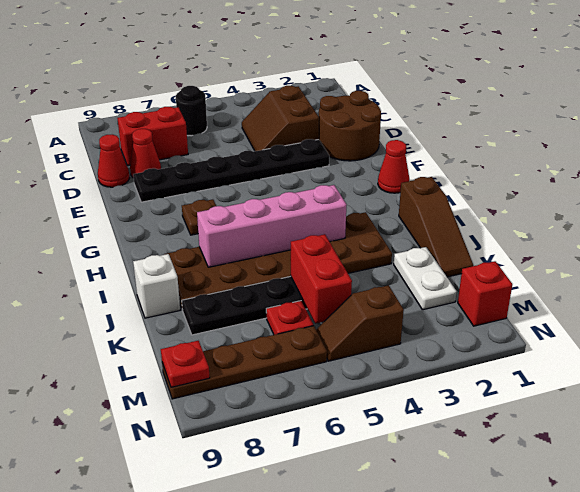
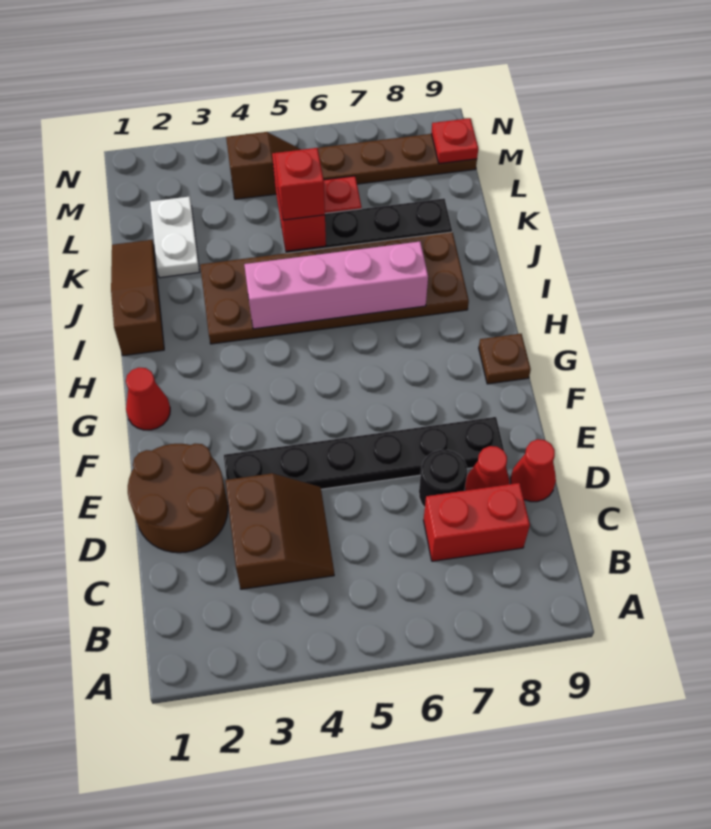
black round brick B6 level 1 -> black round brick D7 level 1
brown plate G7 level 1 -> brown plate G9 level 1
white brick J9 level 1 -> none
red brick M1 level 1 -> red brick K5 level 3

